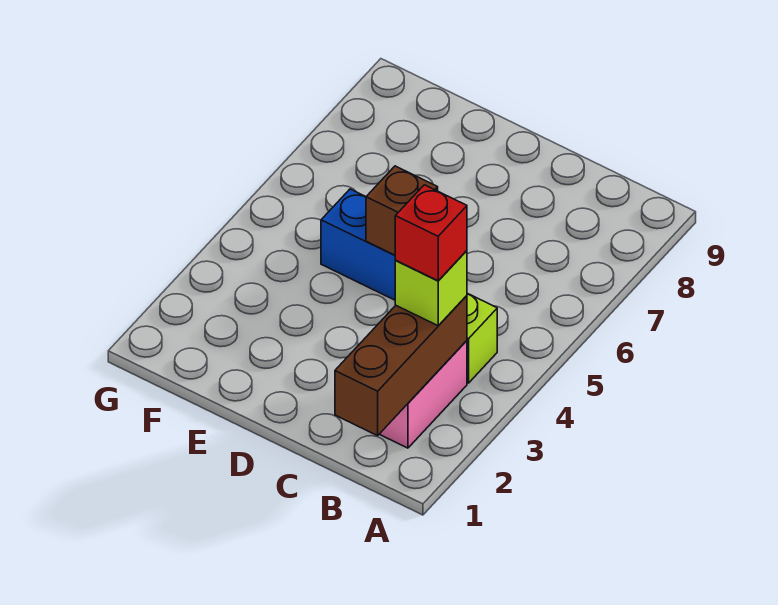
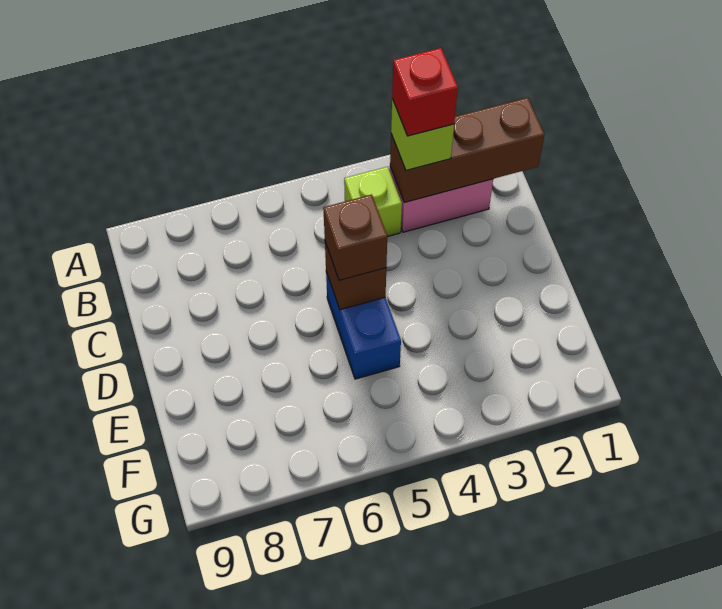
none -> brown brick D5 level 3

